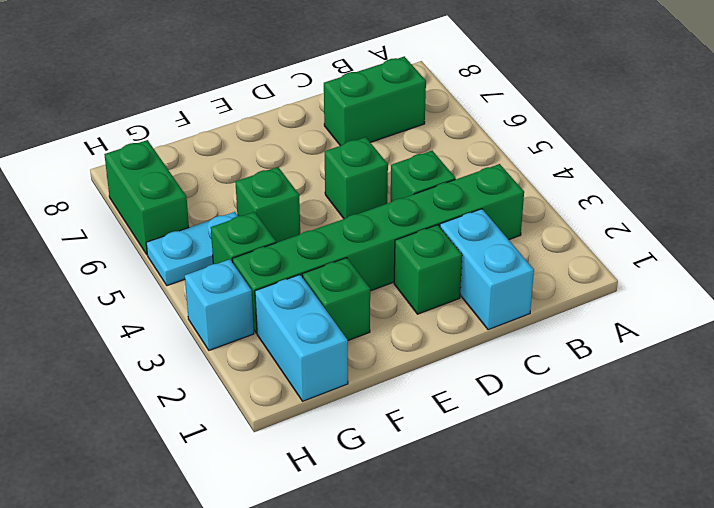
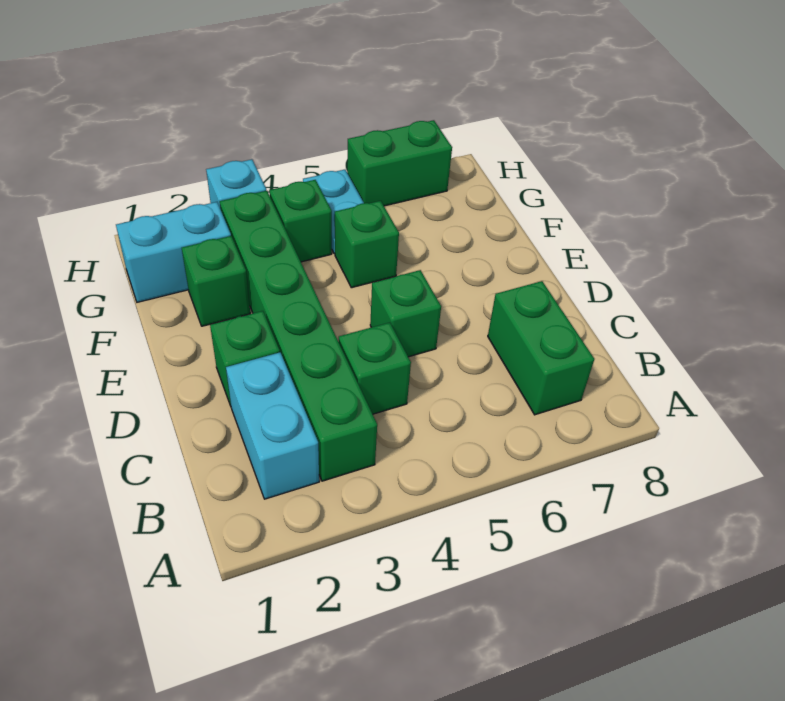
cyan brick C1:C2 level 1 -> cyan brick B2:C2 level 1

